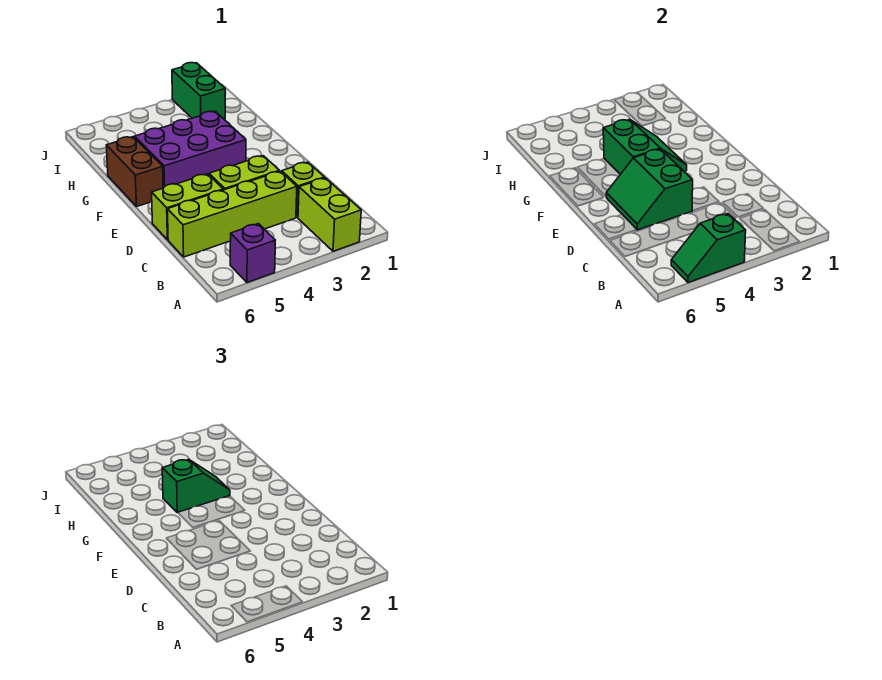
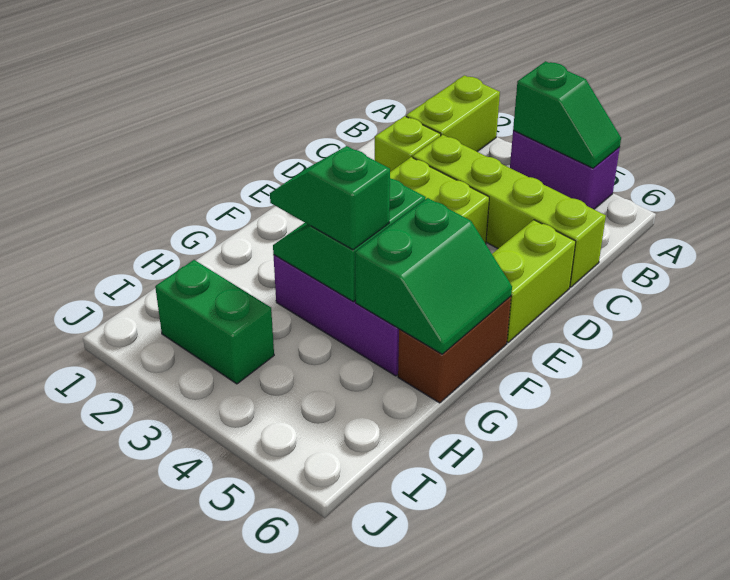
purple brick A5 level 1 -> purple brick A4:A5 level 1
green slope D4:E5 level 2 top 4 -> green slope F5:G6 level 2 top 5
lime brick D5:D6 level 1 -> lime brick D6:E6 level 1
green brick I2:J2 level 1 -> green brick I2:I3 level 1

